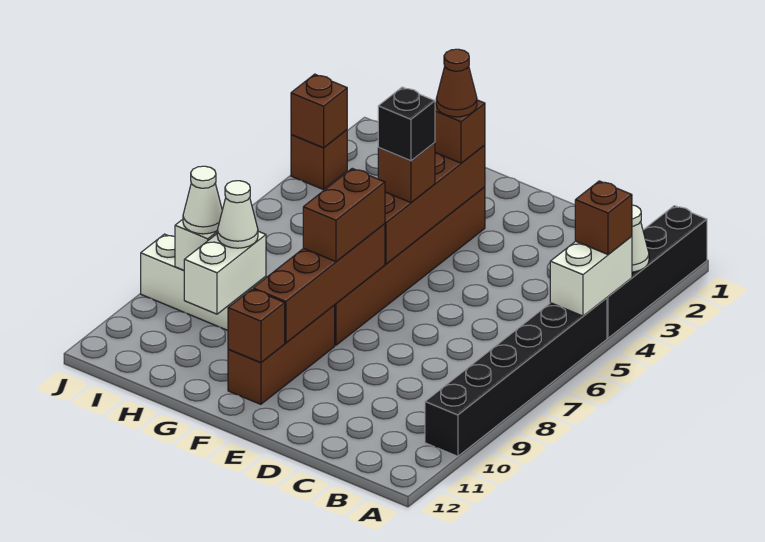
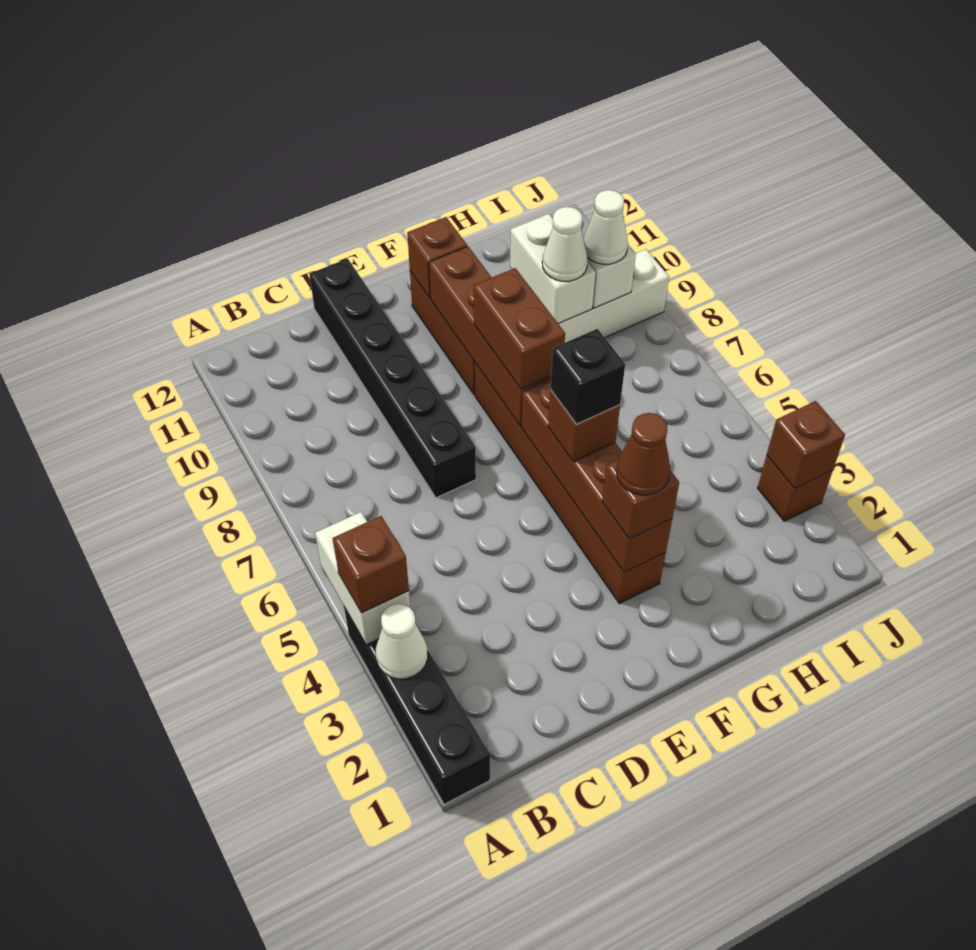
black brick A5:A10 level 1 -> black brick D7:D12 level 1

